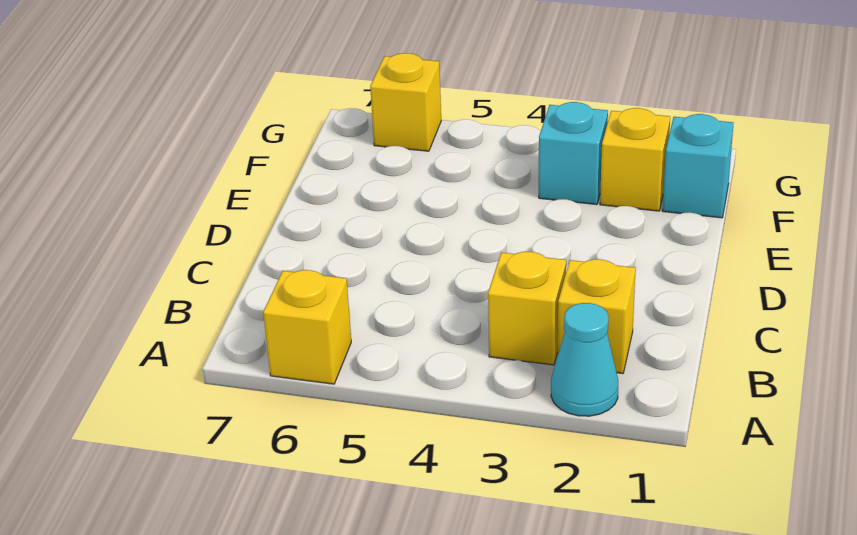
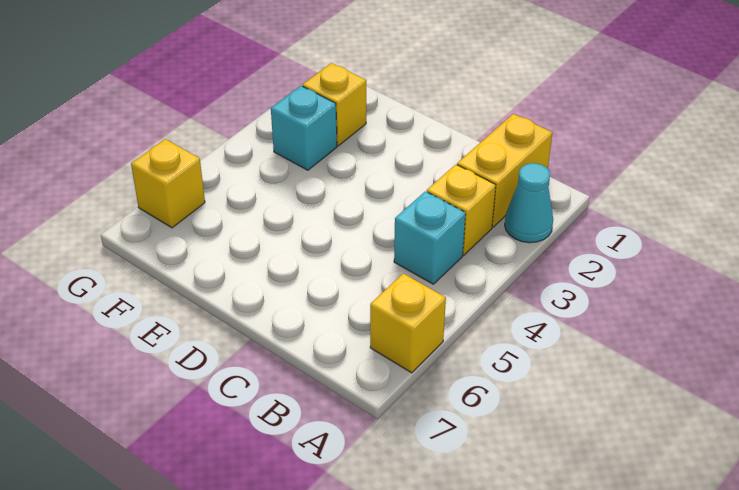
yellow brick B2 level 1 -> yellow brick B1:B2 level 1
cyan brick F1 level 1 -> cyan brick B4 level 1

